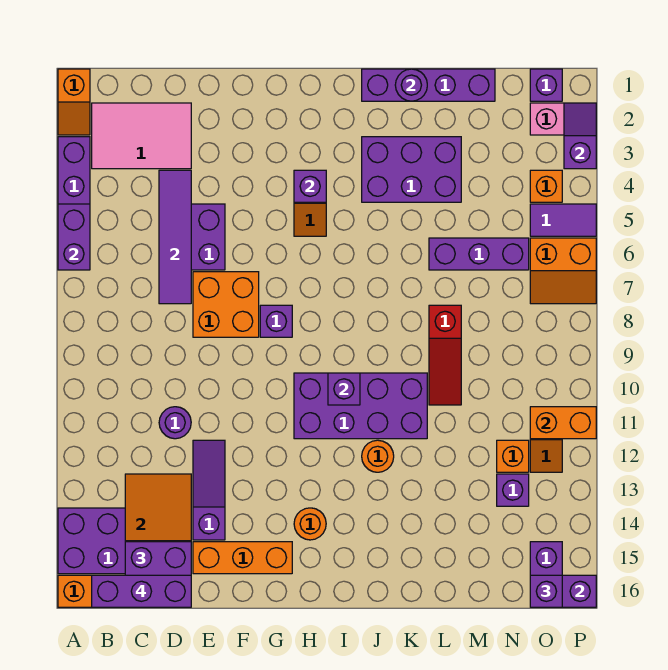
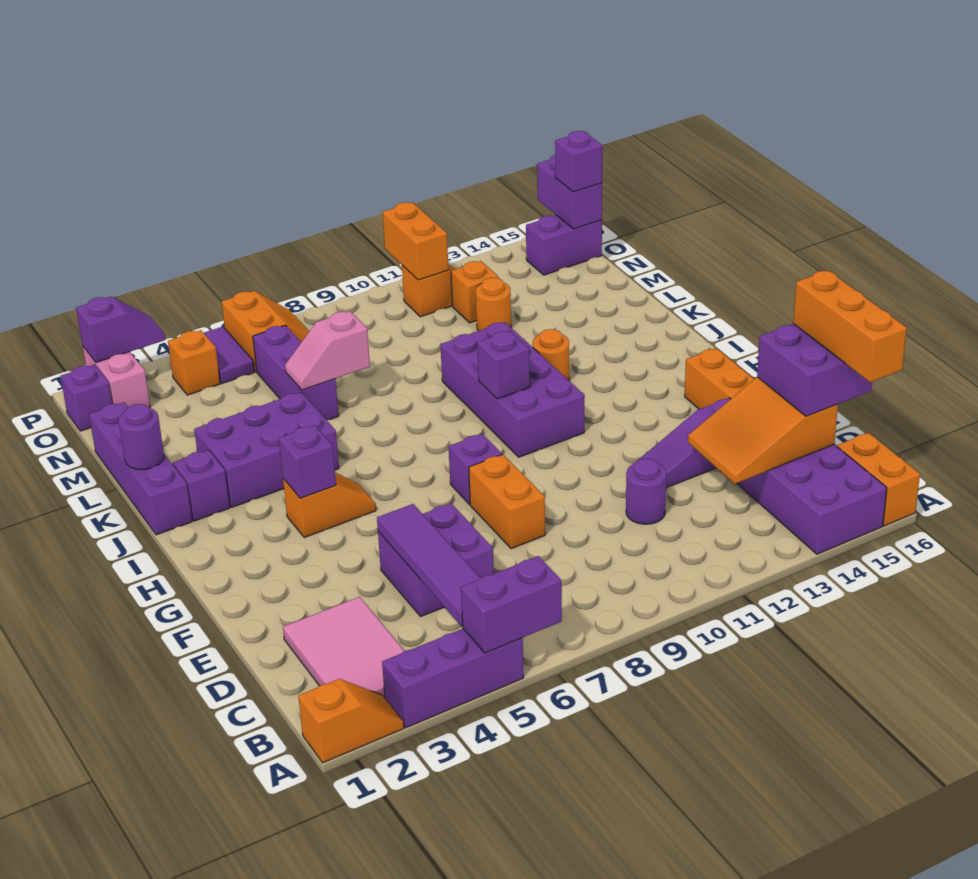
purple brick B16:D16 level 4 -> orange brick B16:D16 level 4
purple tile D4:D7 level 2 -> purple tile B5:E5 level 2
orange brick E7:F8 level 1 -> orange brick E8:F8 level 1
orange round brick H14 level 1 -> orange round brick M12 level 1
purple brick J3:L4 level 1 -> purple brick J3:K5 level 1
none -> pink slope L6:L7 level 2 top 7
red slope L8:L10 level 1 top 8 -> none
purple brick N13 level 1 -> purple brick J2 level 1
purple slope P2:P3 level 2 top 3 -> purple slope P2:P3 level 2 top 2

